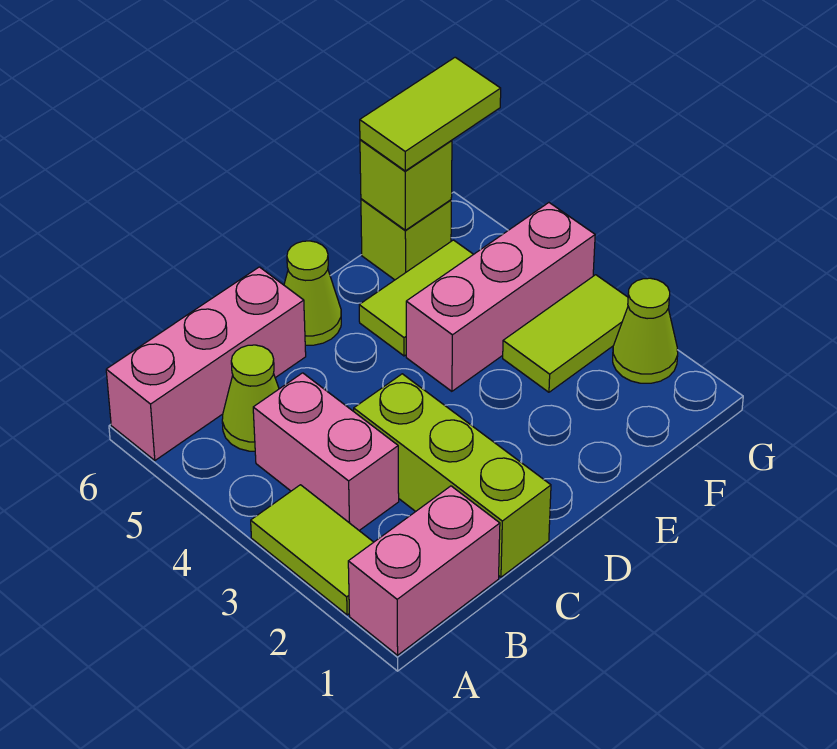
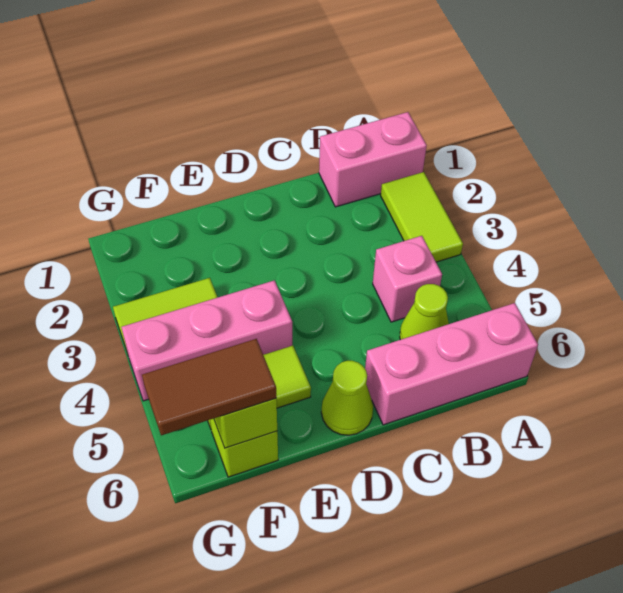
pink brick B3:B4 level 1 -> pink brick B4 level 1
lime brick C1:C3 level 1 -> none
lime tile F6:G6 level 3 -> brown tile F6:G6 level 3
lime cone G2 level 1 -> none

